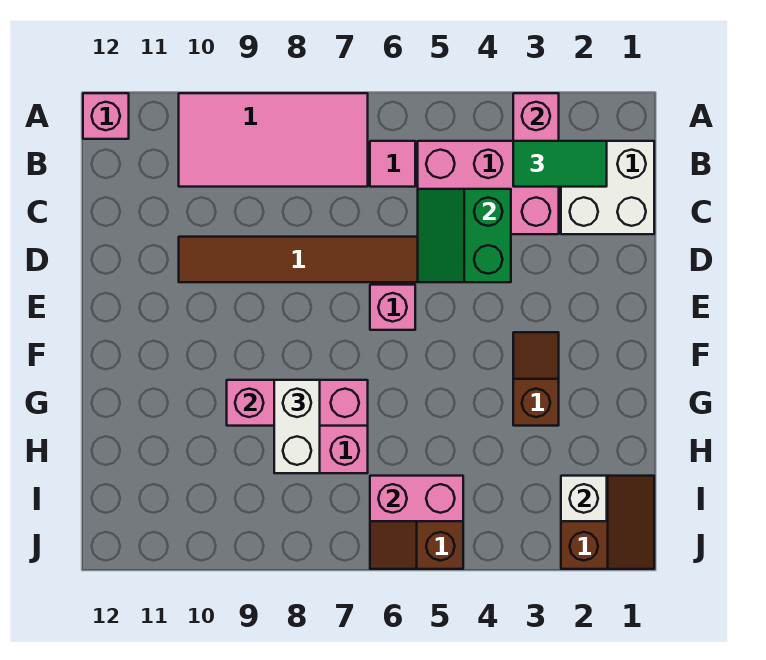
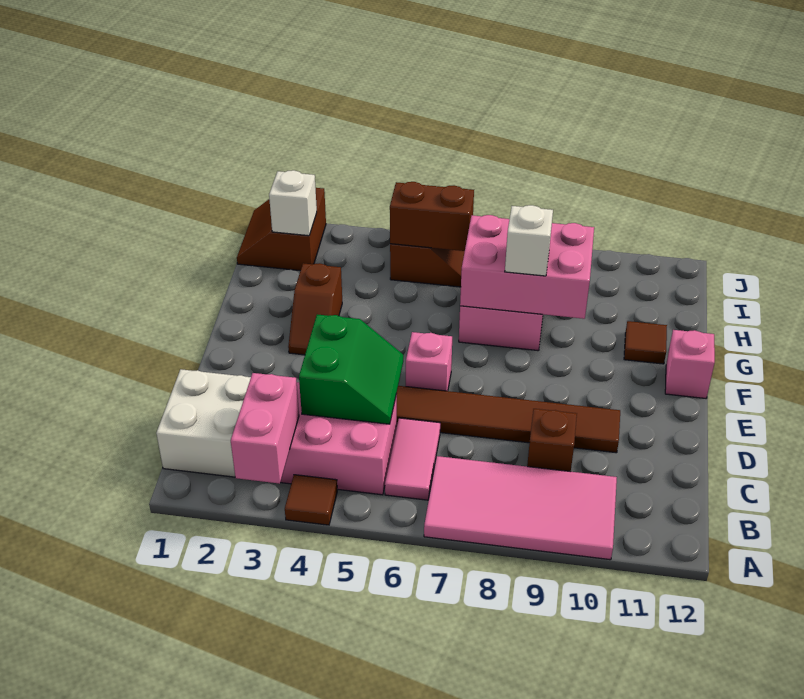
none -> brown tile A4 level 1
pink brick A12 level 1 -> pink brick F12 level 1
green tile B2:B3 level 3 -> none
pink tile B6 level 1 -> pink tile B6:C6 level 1
none -> brown brick C9 level 1
pink brick G7:G9 level 2 -> pink brick G7:H9 level 2
white brick G8:H8 level 3 -> white brick G8 level 3
none -> brown tile G11 level 1
pink brick I5:I6 level 2 -> brown brick I5:I6 level 2

